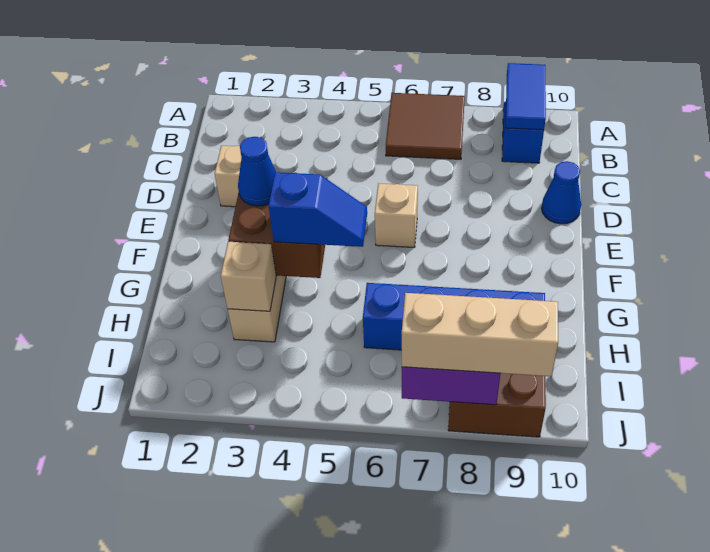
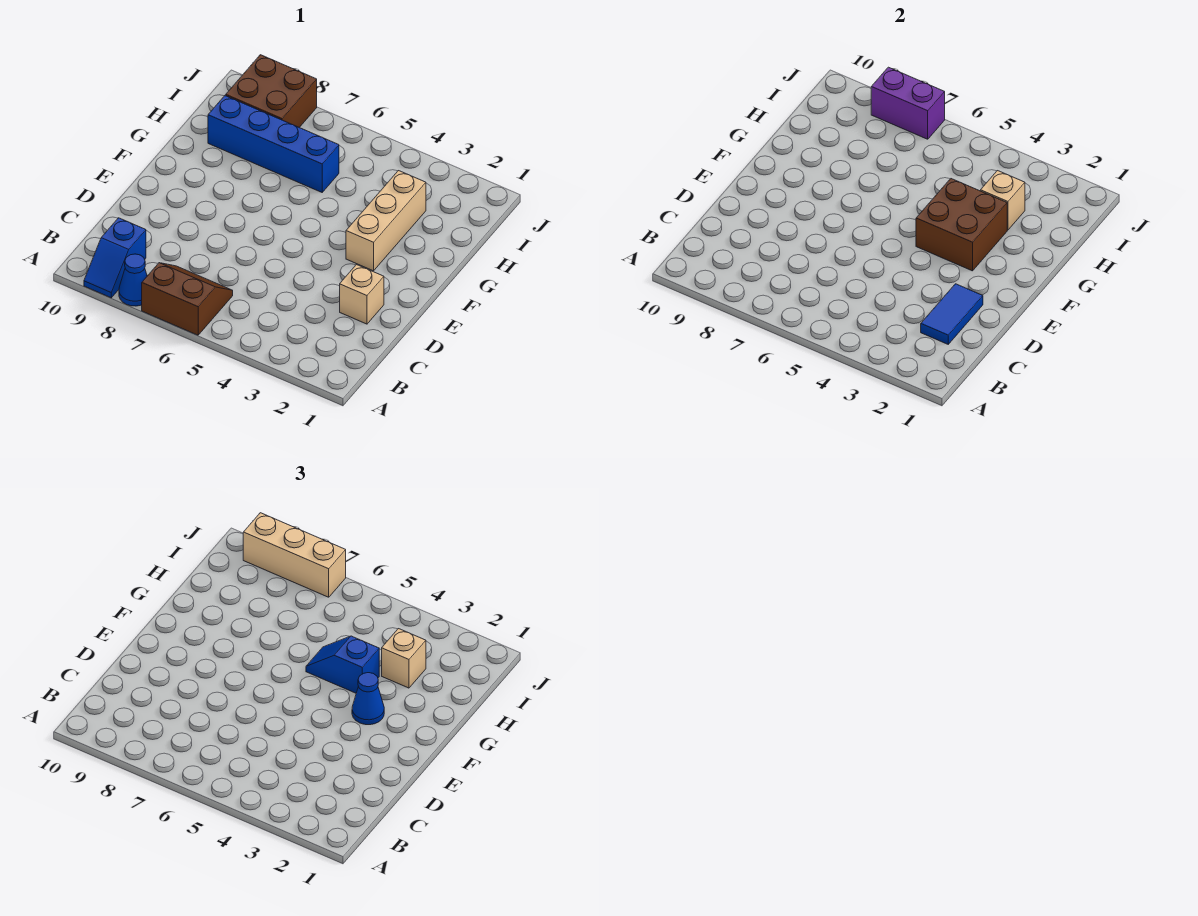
brown tile A6:B7 level 1 -> brown slope A6:B7 level 1 top A
blue tile A9:B9 level 2 -> blue tile C2:D2 level 2
blue cone D10 level 1 -> blue cone A8 level 1
tan brick E6 level 1 -> tan brick H3 level 3

